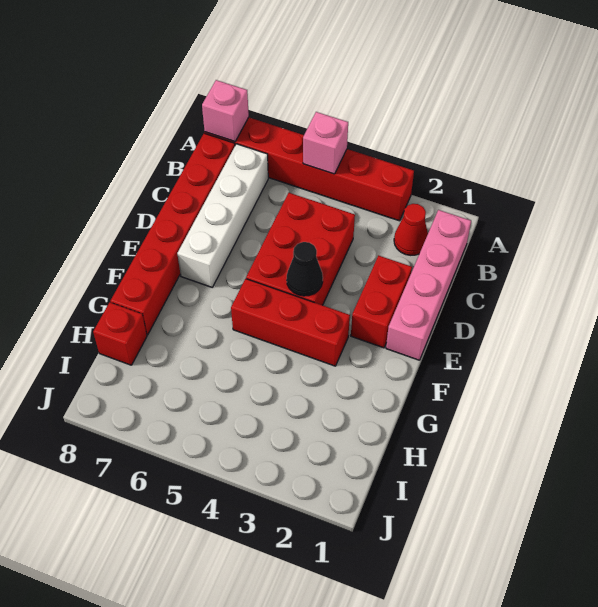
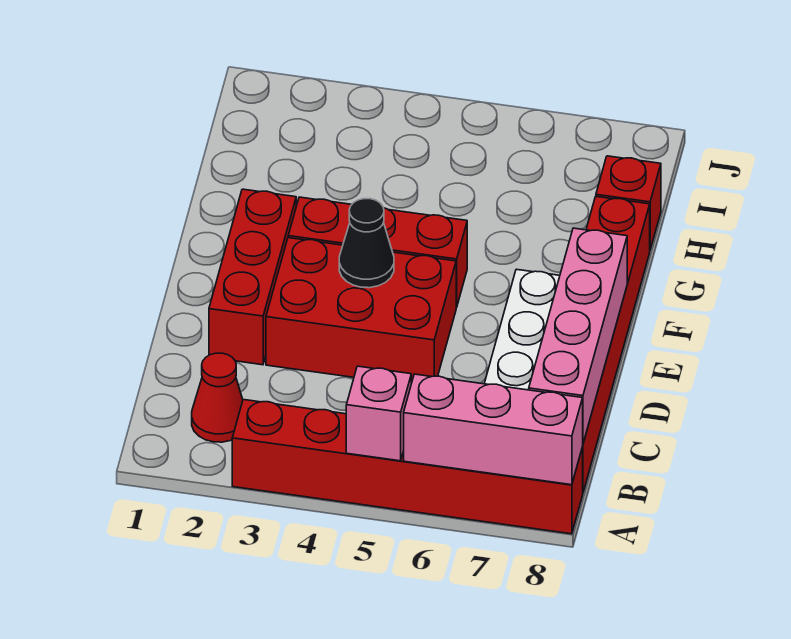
pink brick A8 level 2 -> pink brick A6:A8 level 2
pink brick B1:E1 level 1 -> pink brick B8:E8 level 2
red brick C4:E5 level 1 -> red brick D3:E5 level 1
red brick D2:E2 level 1 -> red brick D2:F2 level 1

